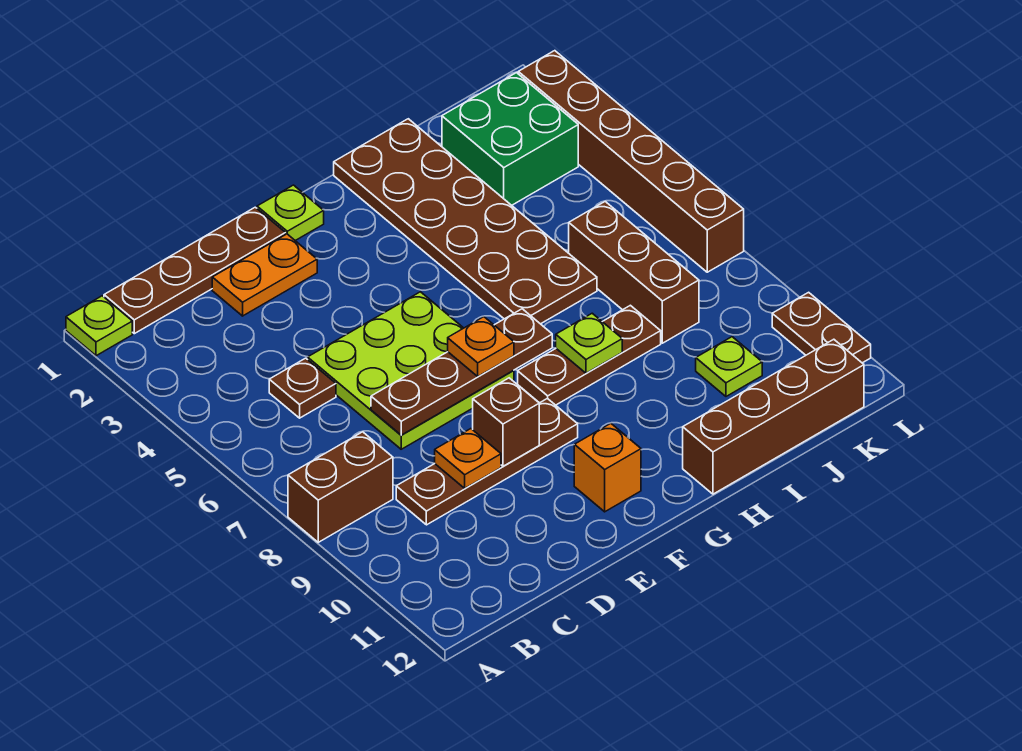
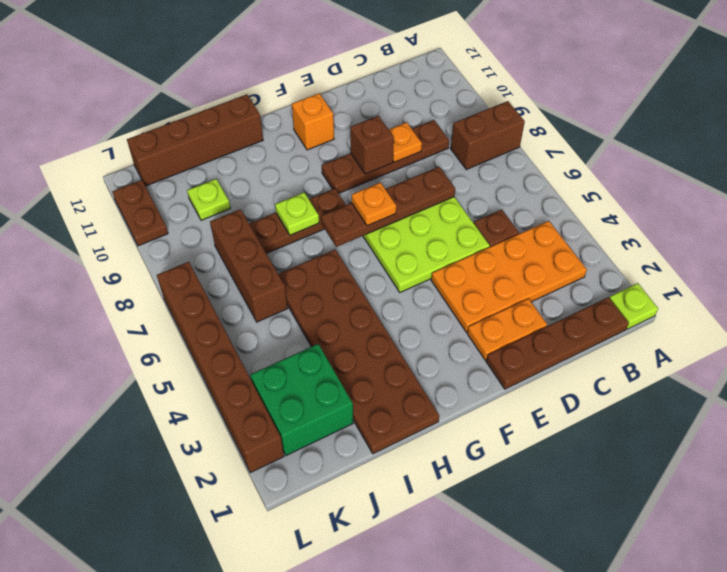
none -> orange plate B3:E4 level 1
lime plate F1 level 1 -> none

